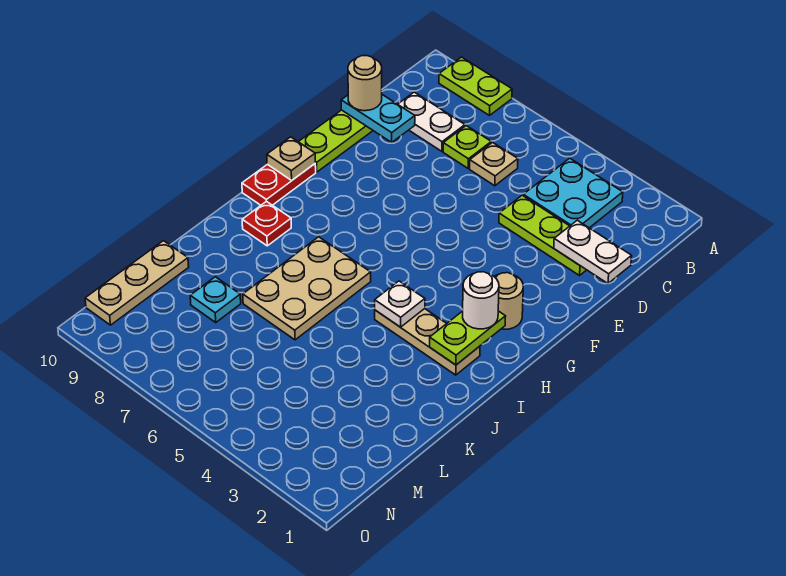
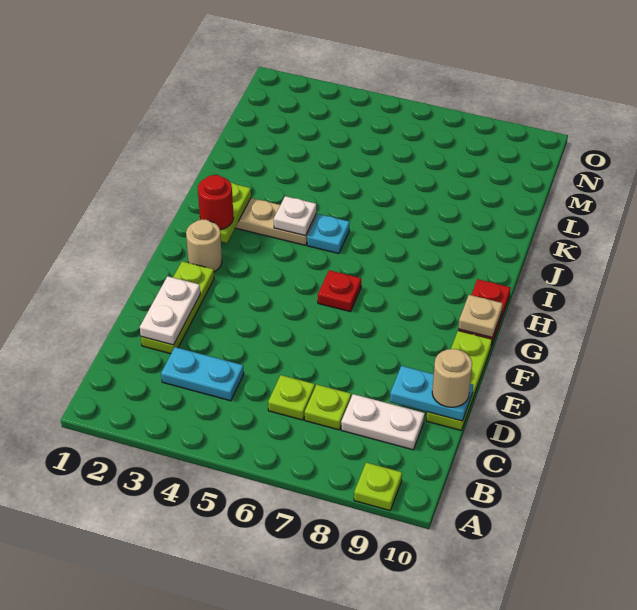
lime plate A8:A9 level 1 -> lime plate A9 level 1
cyan plate B3:C4 level 1 -> cyan plate C3:C4 level 1
tan plate C6 level 1 -> lime plate C6 level 1
white plate D1:D2 level 2 -> white plate D2:E2 level 2
lime plate D2:D4 level 1 -> lime plate D2:F2 level 1
white round brick H2 level 3 -> red round brick H2 level 3
tan plate I6:K7 level 1 -> none
red plate I9 level 1 -> red plate G6 level 1
cyan plate L8 level 1 -> cyan plate I5 level 1
tan plate L10:N10 level 1 -> none

